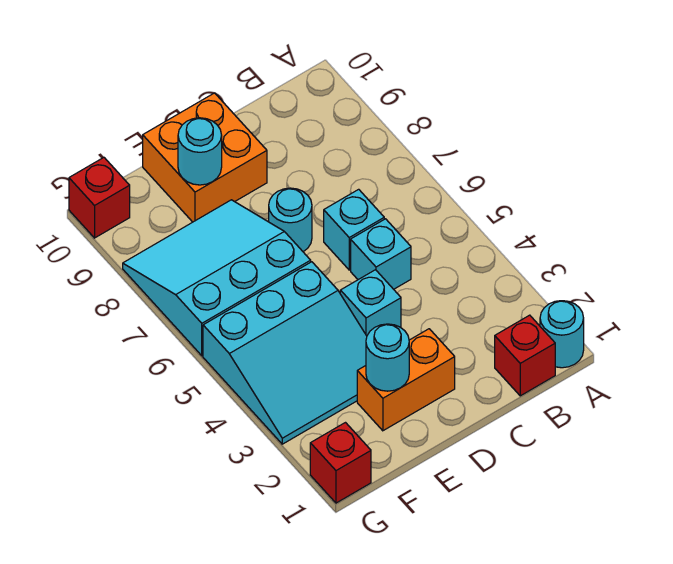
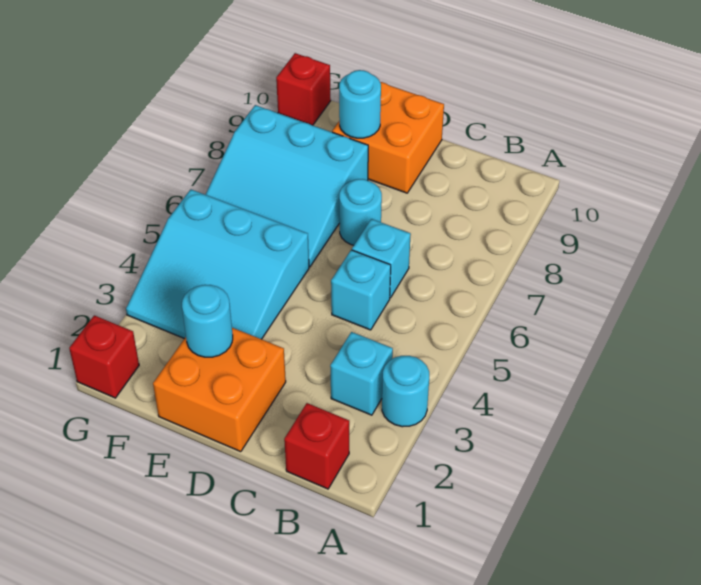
cyan round brick A1 level 1 -> cyan round brick A3 level 1
orange brick D2:E2 level 1 -> orange brick D1:E2 level 1
cyan brick D4 level 1 -> cyan brick B3 level 1
cyan slope E6:G8 level 1 top 6 -> cyan slope E6:G8 level 1 top 8

